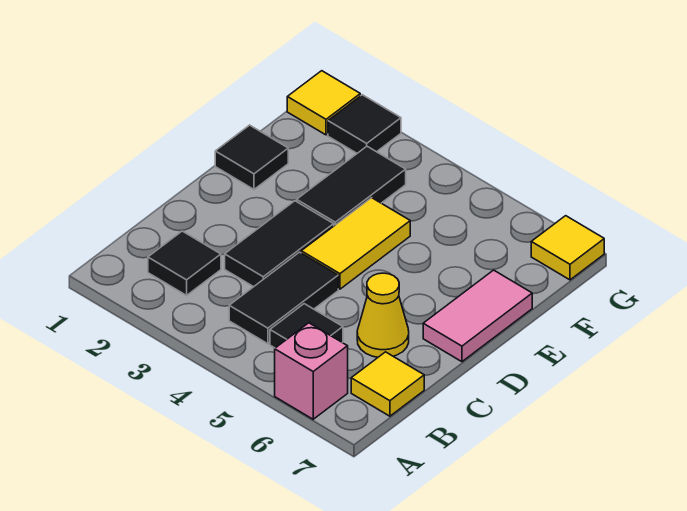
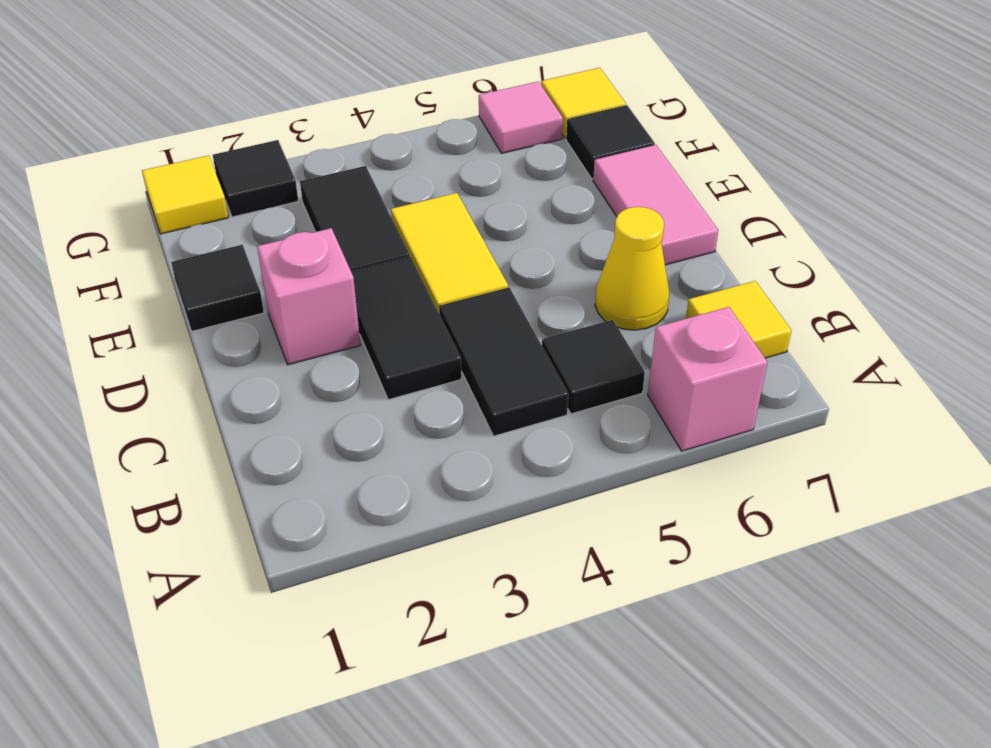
black tile B2 level 1 -> black tile F7 level 1
none -> pink brick D2 level 1
none -> pink tile G6 level 1

